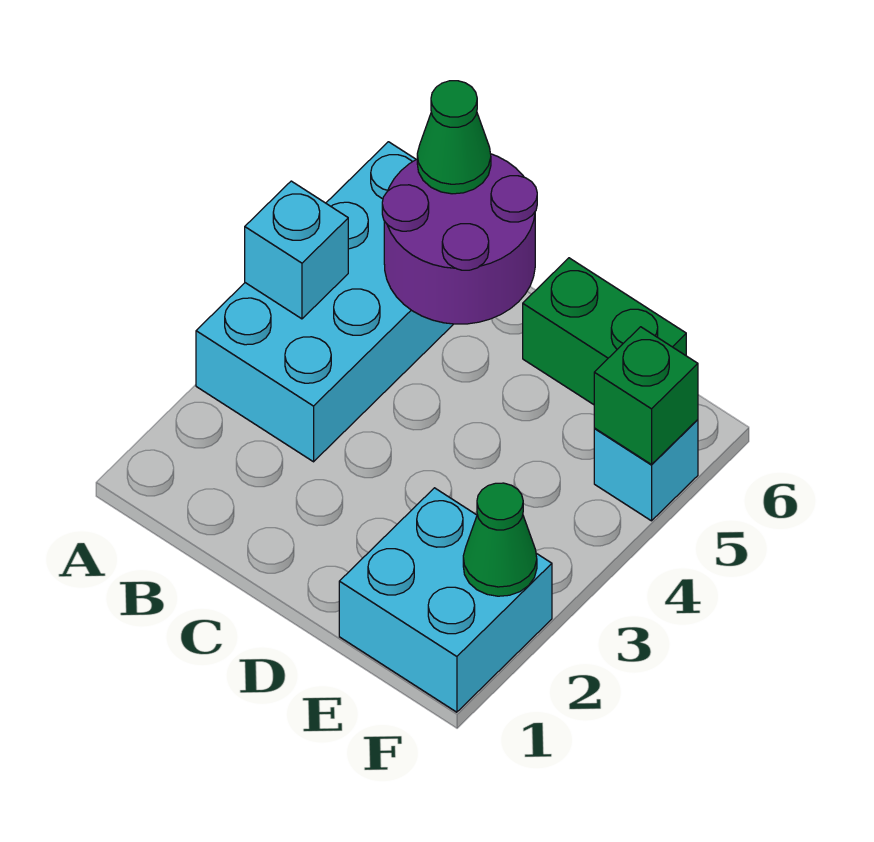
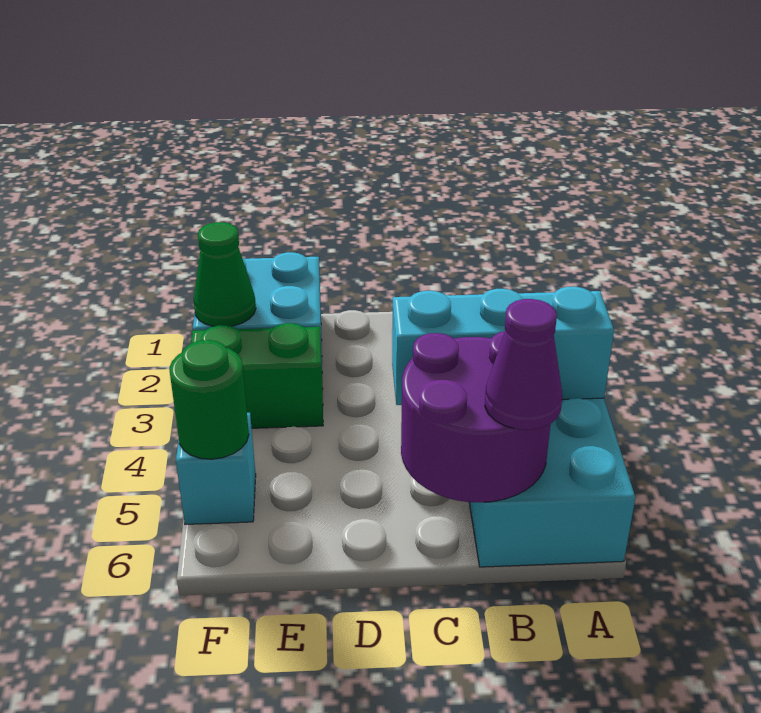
cyan brick A4 level 2 -> cyan brick A4:C4 level 2
green cone B6 level 3 -> purple cone B6 level 3
green brick D6:E6 level 1 -> green brick E3:F3 level 1
green brick F5 level 2 -> green round brick F5 level 2

